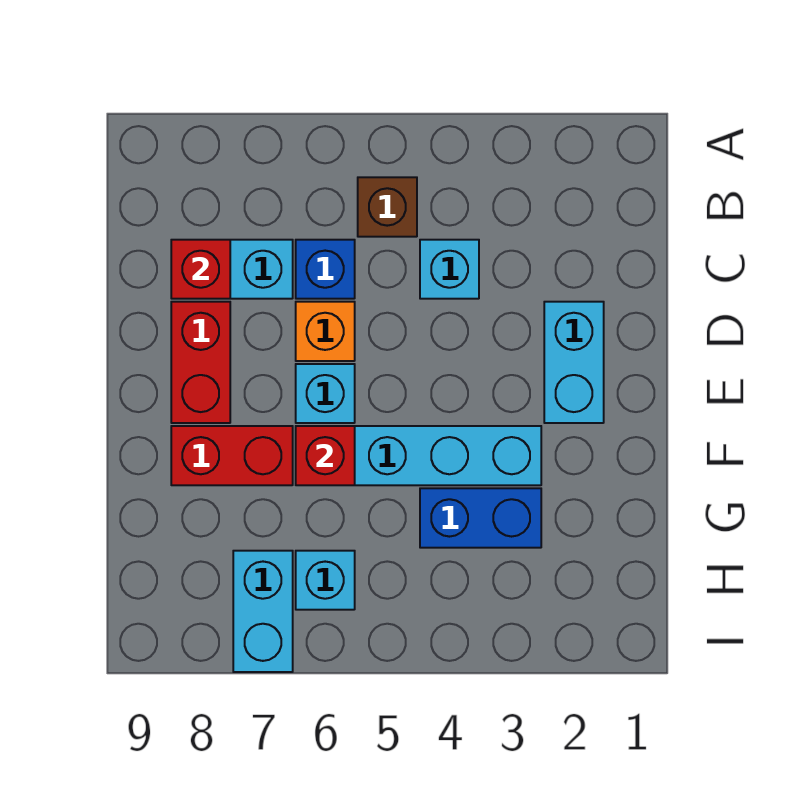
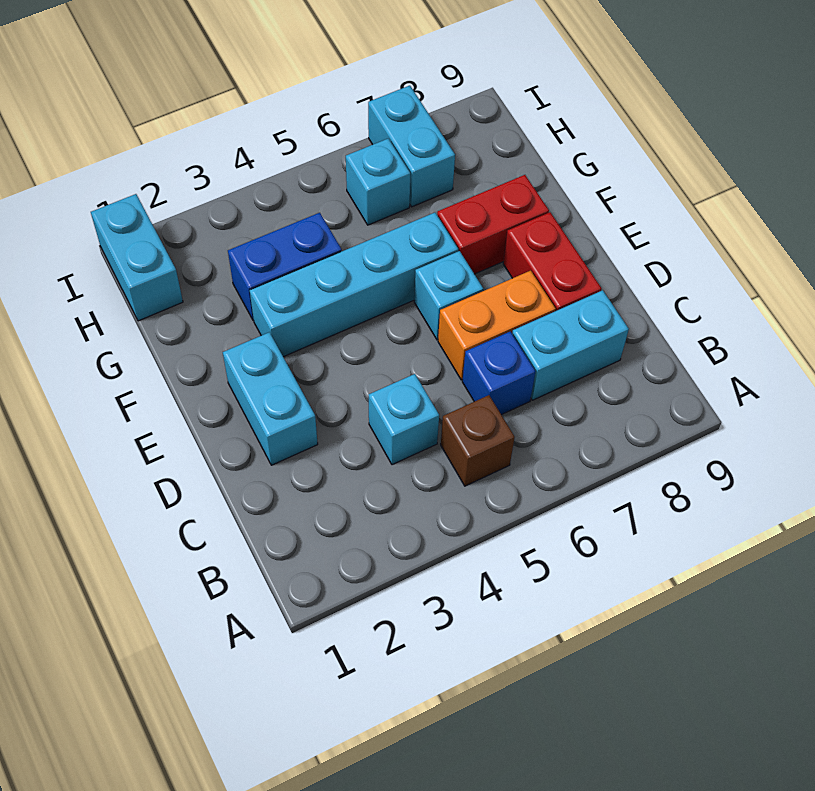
red brick C8 level 2 -> none
orange brick D6 level 1 -> orange brick D6:D7 level 1
red brick F6 level 2 -> none
none -> cyan brick H1:I1 level 1

